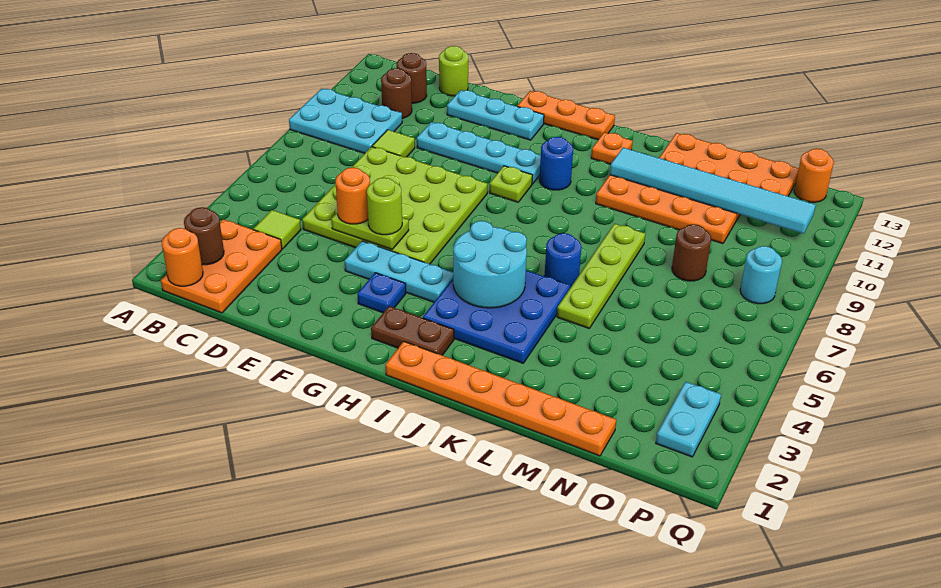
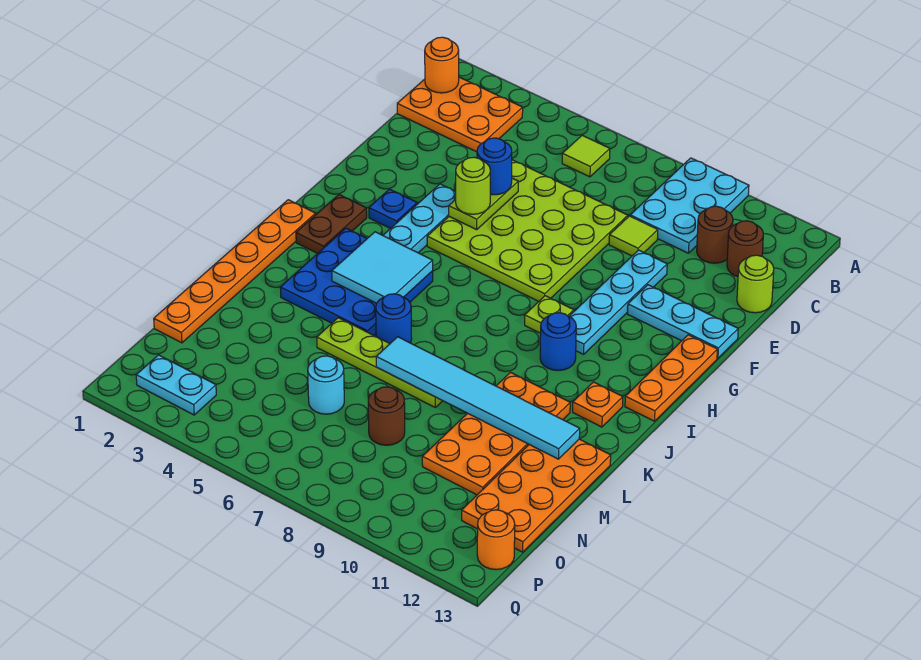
brown round brick B2 level 2 -> none
lime tile C4 level 1 -> lime tile B6 level 1
orange round brick E5 level 3 -> blue round brick E5 level 3
cyan plate E12:G12 level 1 -> cyan plate F11:F13 level 1
cyan round brick I4:J5 level 2 -> cyan tile I4:J5 level 2
cyan tile K11:P11 level 2 -> cyan tile L7:L12 level 2
cyan round brick P8 level 1 -> cyan round brick N6 level 1

